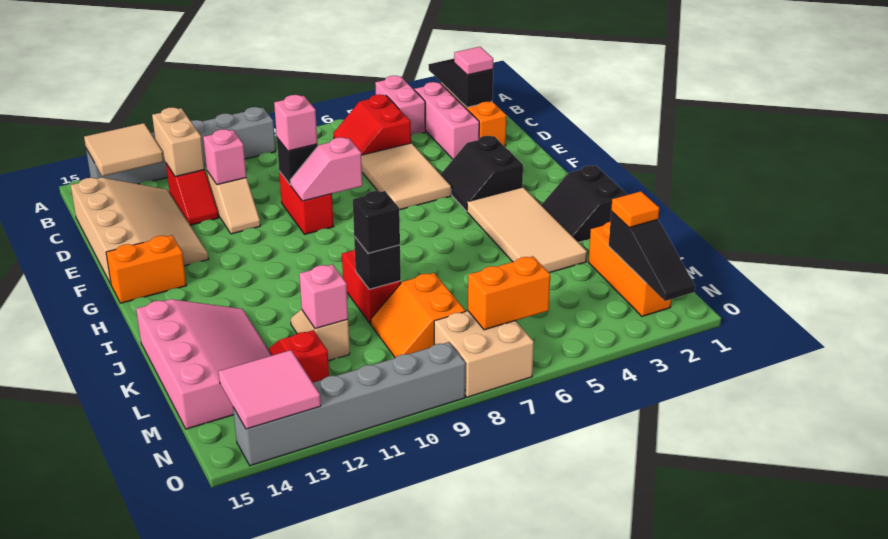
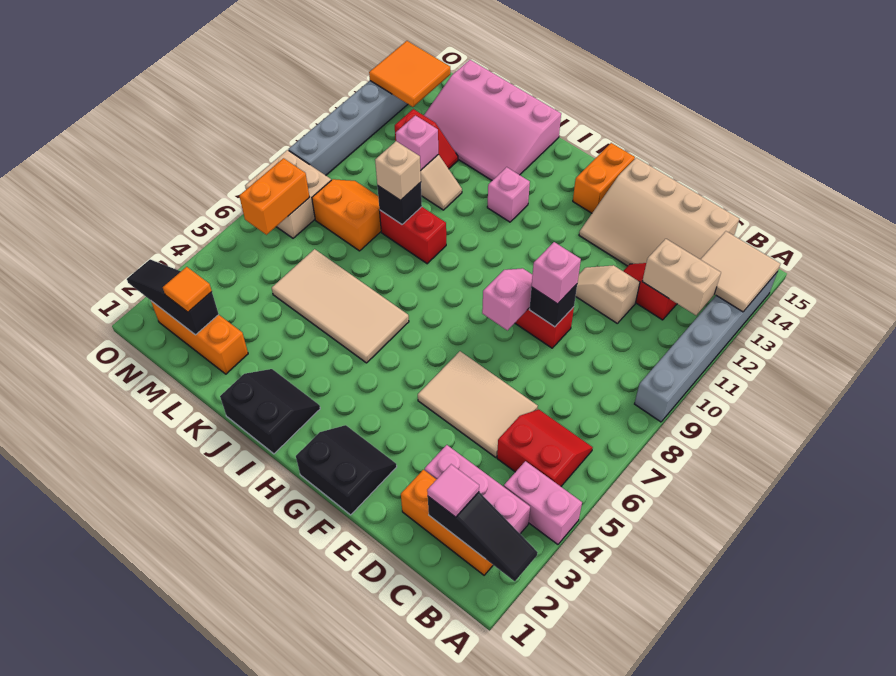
pink brick D11 level 2 -> pink brick I12 level 1
black slope F3:G4 level 1 top 3 -> black slope F1:G2 level 1 top 1
tan tile H3:K4 level 1 -> tan tile I5:L6 level 1
black brick K9 level 3 -> tan brick K9 level 3
pink tile N13:O14 level 2 -> orange tile N13:O14 level 2

